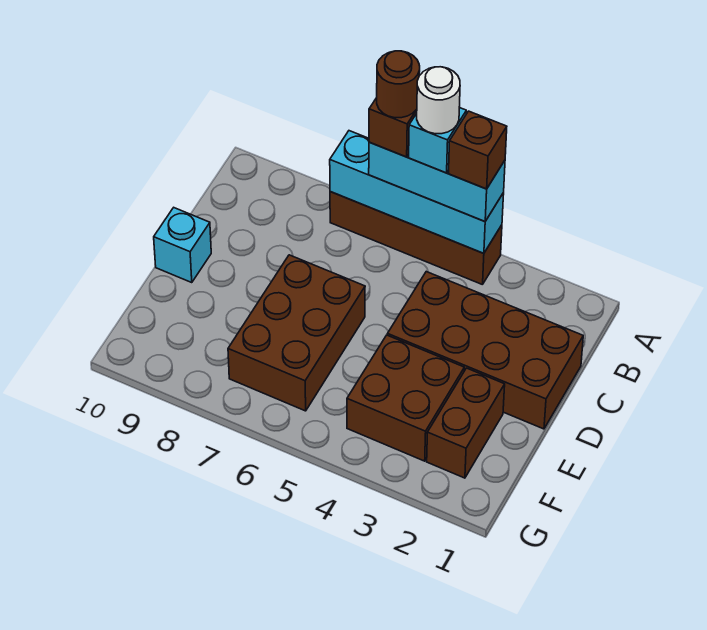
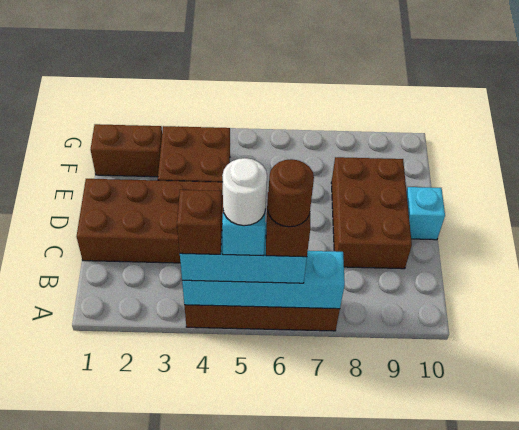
brown brick D6:F7 level 1 -> brown brick C8:E9 level 1
brown brick E2:F2 level 1 -> brown brick F1:F2 level 1

